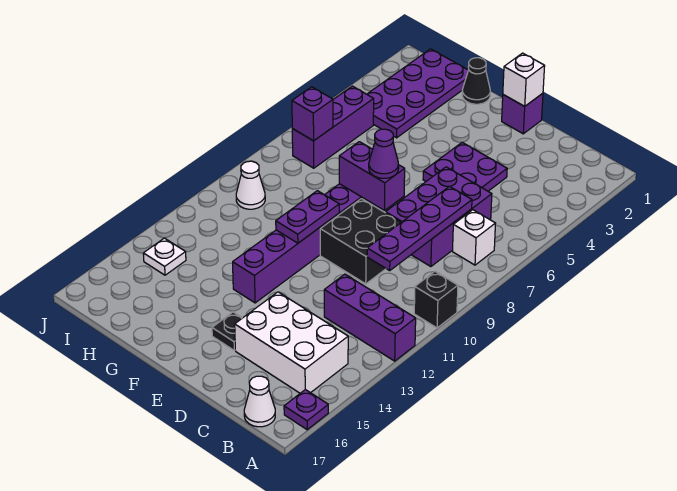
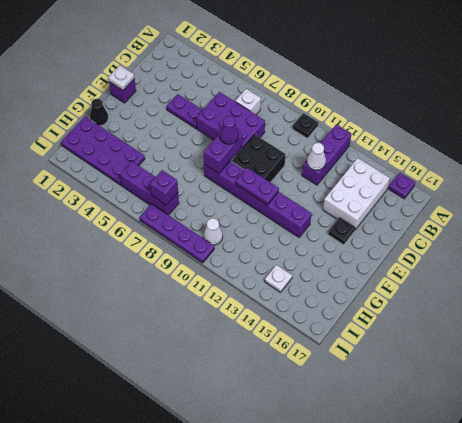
black brick A10 level 1 -> black plate A10 level 1
white cone B17 level 1 -> white cone C12 level 2
purple plate C7:C10 level 2 -> purple plate J7:J10 level 1
purple plate D4:E5 level 1 -> purple plate D4:D5 level 1
white brick E1 level 2 -> white plate E1 level 2

